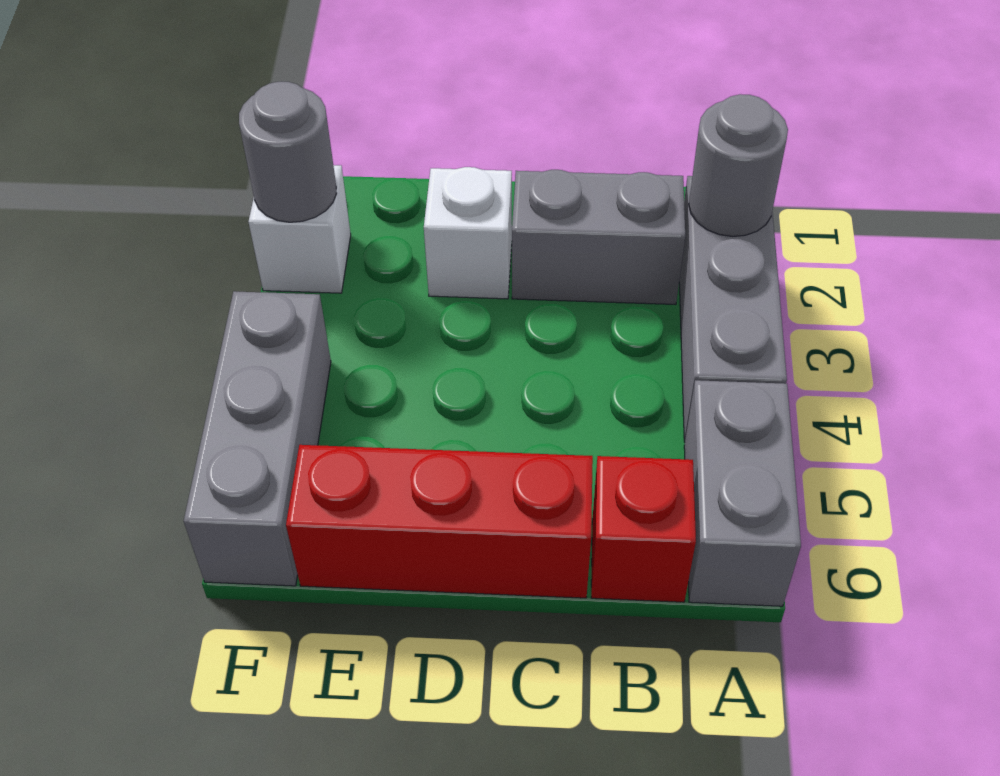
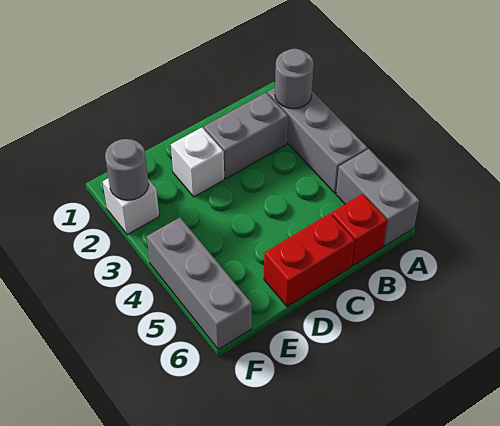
red brick C6:E6 level 1 -> red brick C6:D6 level 1

